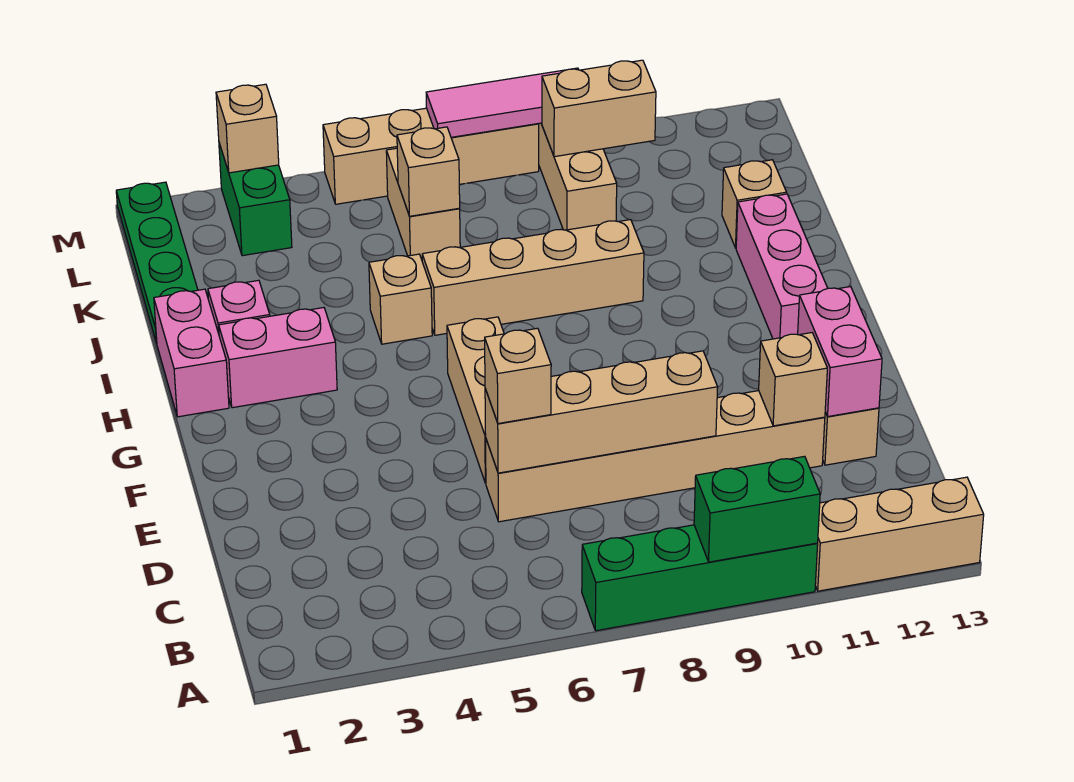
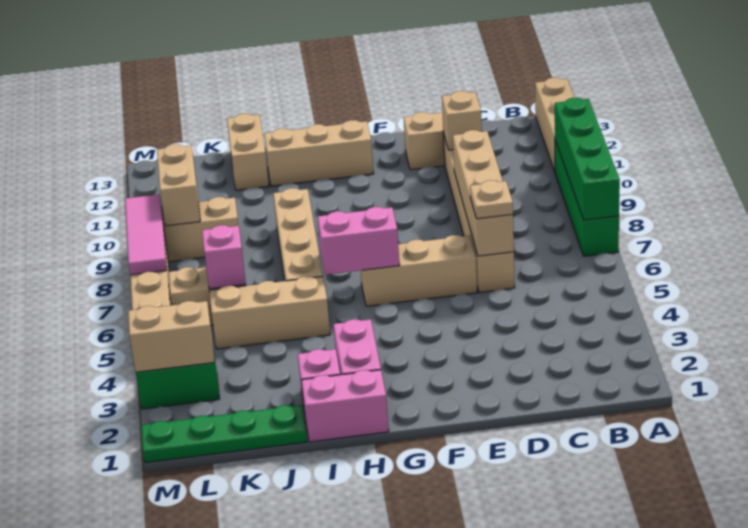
green brick A9:A10 level 2 -> green brick A7:A10 level 2
tan brick D6 level 3 -> tan plate D6 level 3
pink brick D12:E12 level 2 -> pink brick G6:H6 level 2
pink brick G12:I12 level 1 -> tan brick G12:I12 level 1
tan brick I5 level 1 -> tan brick I5:K5 level 1
tan brick J12 level 1 -> tan brick J12:J13 level 1
tan brick K6 level 2 -> pink brick K6 level 2
tan brick M3 level 2 -> tan brick L3:M3 level 2

